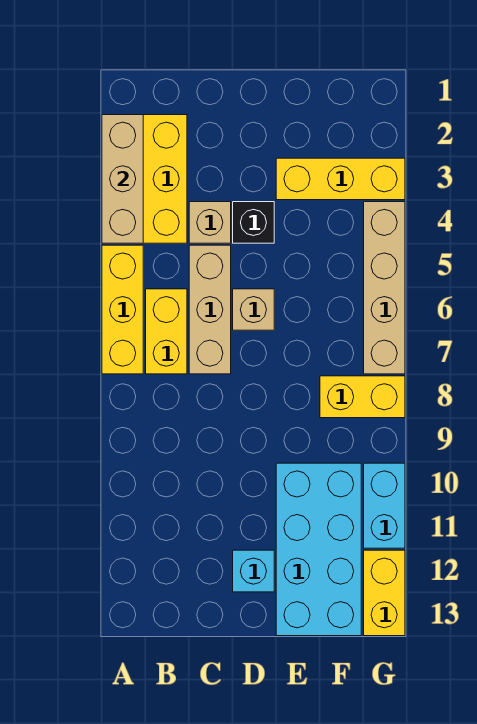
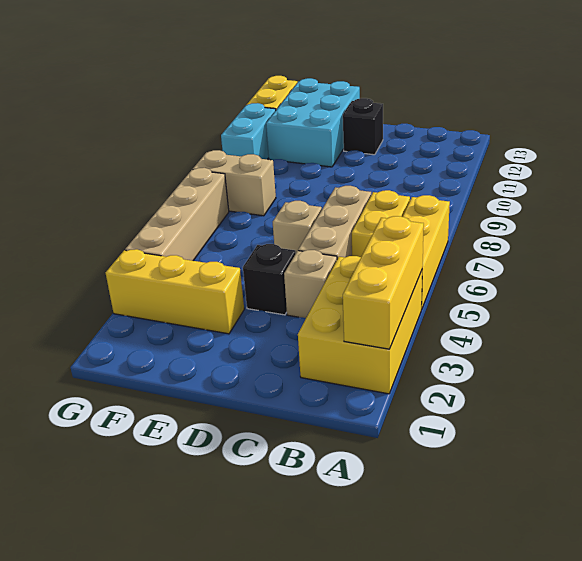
tan brick A2:A4 level 2 -> yellow brick A2:A4 level 2
cyan brick D12 level 1 -> black brick D12 level 1
cyan brick E10:F13 level 1 -> cyan brick E11:F13 level 1
yellow brick F8:G8 level 1 -> tan brick F8:G8 level 1

